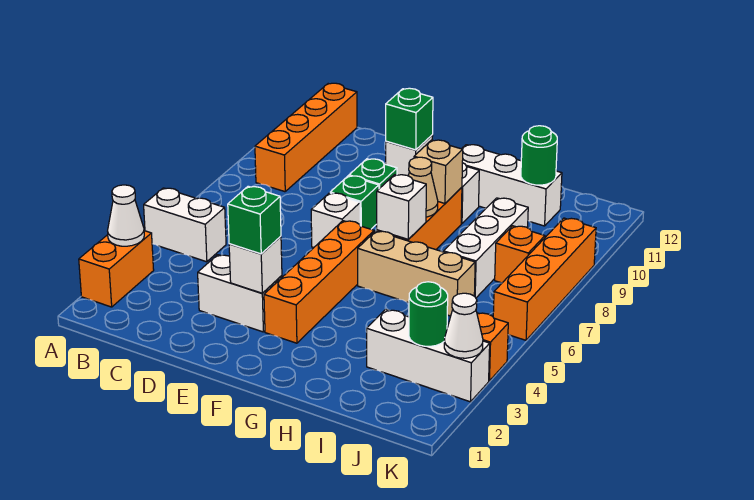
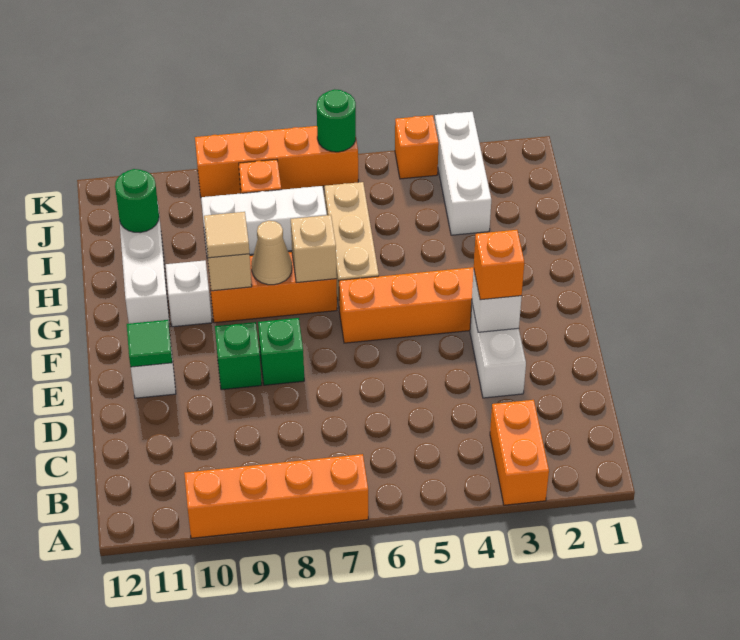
orange brick A2:A3 level 1 -> orange brick A3:B3 level 1
white cone A3 level 2 -> none
white brick A5:B5 level 1 -> none
orange brick B9:B12 level 1 -> orange brick A7:A10 level 1
green brick E3 level 3 -> orange brick E3 level 3
white brick E7 level 1 -> none
green brick E11 level 2 -> green tile E11 level 2
white brick G7 level 2 -> tan brick G7 level 2
none -> tan tile G9 level 3
green round brick J3 level 2 -> green round brick K6 level 2
white cone K3 level 2 -> none

